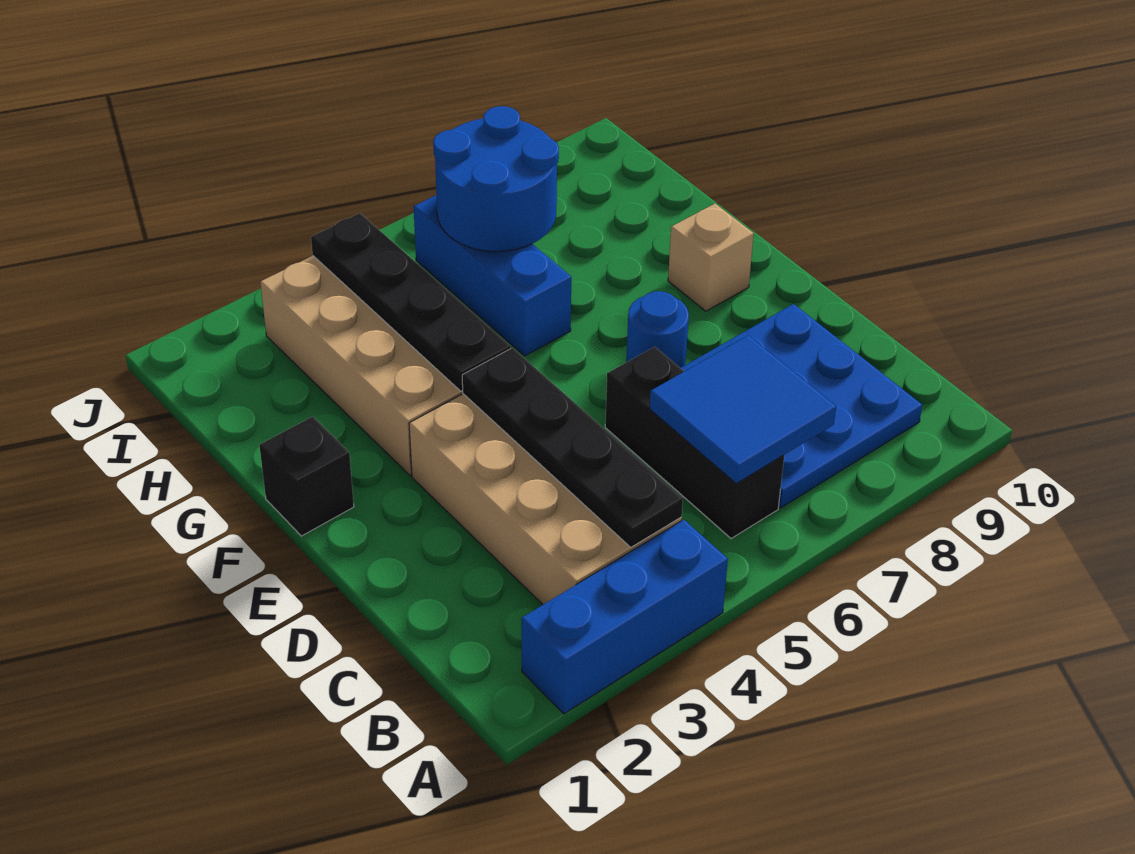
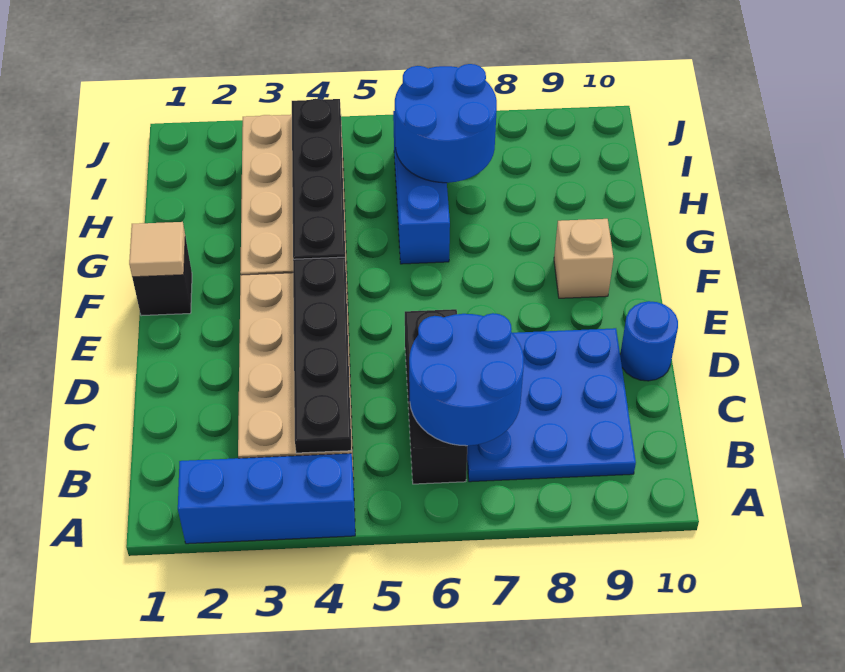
blue tile B6:C7 level 2 -> blue round brick B6:C7 level 2
blue round brick E7 level 1 -> blue round brick D10 level 1
none -> tan tile F1 level 2

